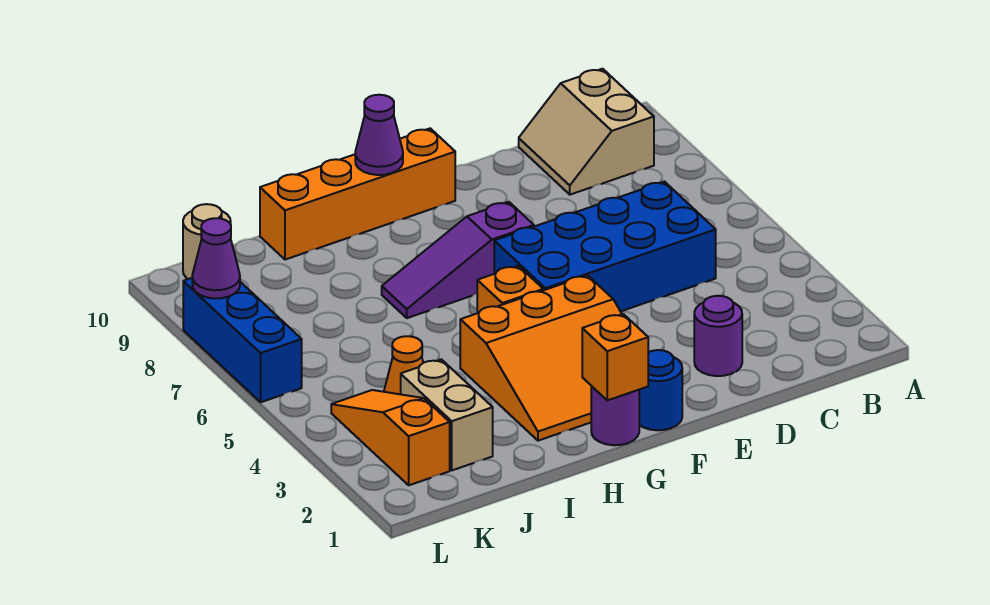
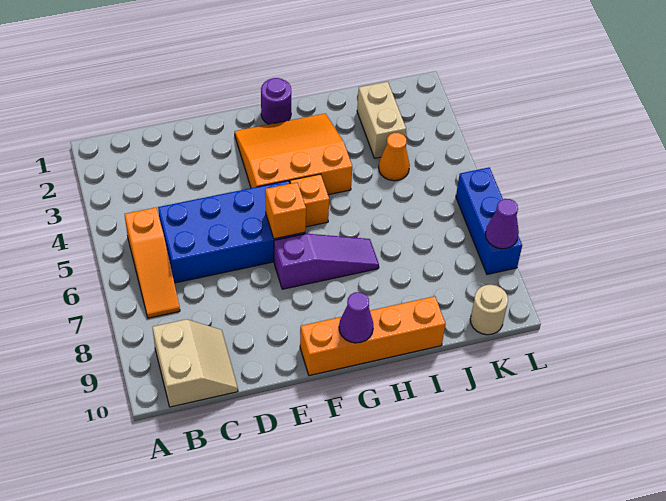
purple round brick D2 level 1 -> none
blue round brick F1 level 1 -> none
orange brick G1 level 2 -> orange brick F6 level 2
orange slope K2:K4 level 1 top 2 -> orange slope B5:B7 level 1 top 5

